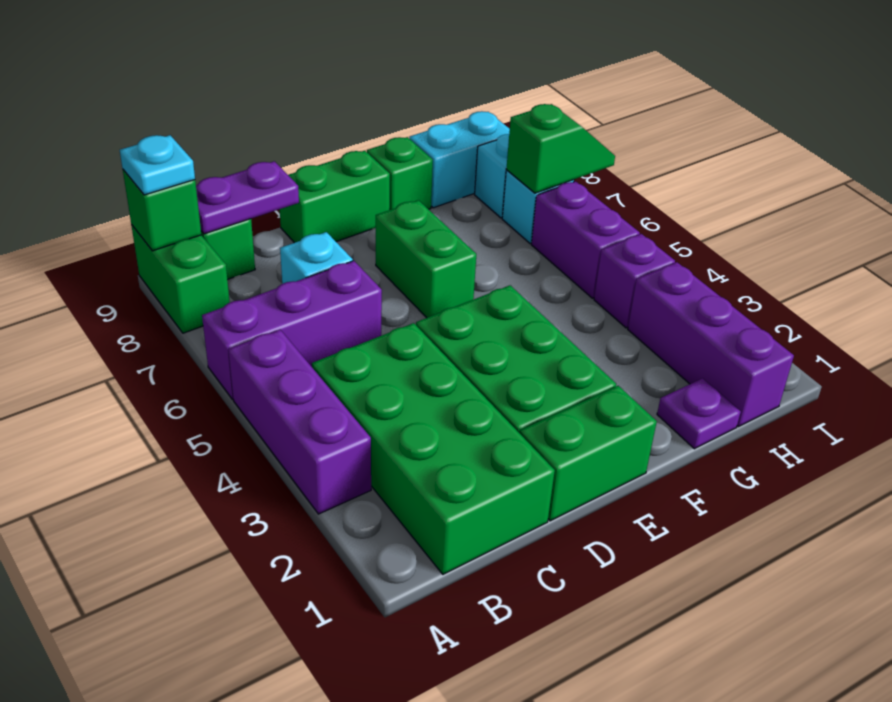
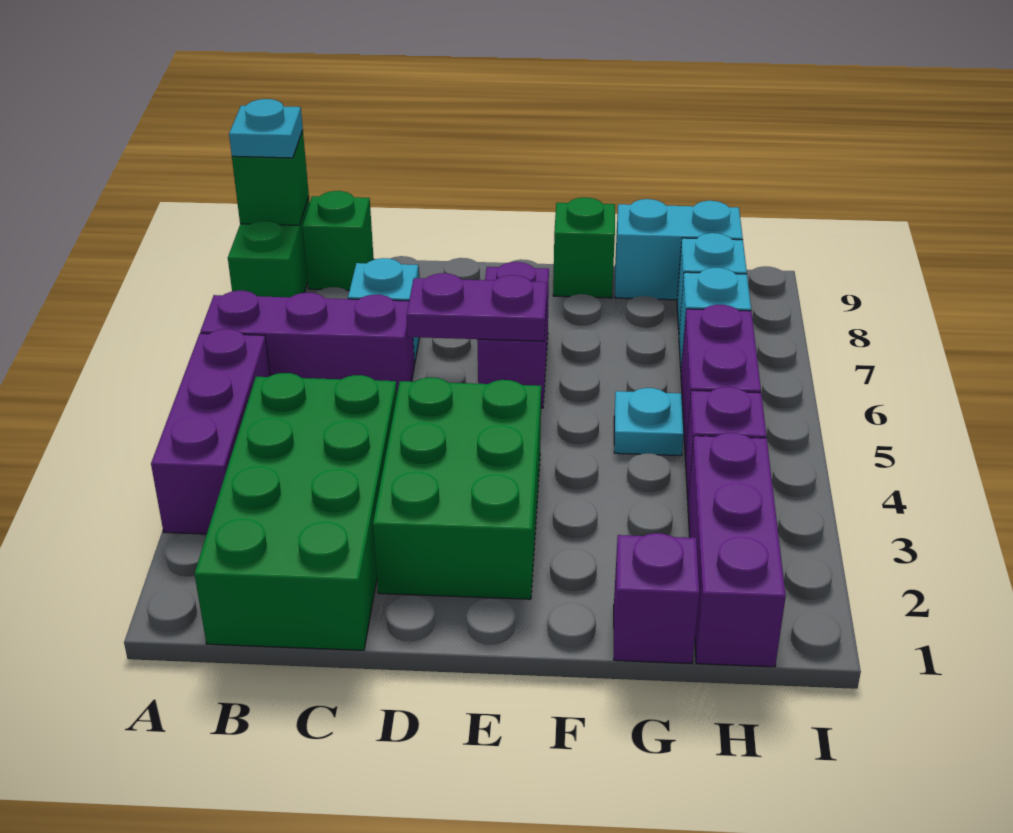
purple plate B9:C9 level 2 -> purple plate D6:E6 level 2
green brick D1:E1 level 1 -> none
green brick D9:E9 level 1 -> none
green brick E6:E7 level 1 -> purple brick E6:E7 level 1
purple plate G1 level 1 -> purple brick G1 level 1
none -> cyan plate G5 level 1
green slope H7:I7 level 2 top H -> none

